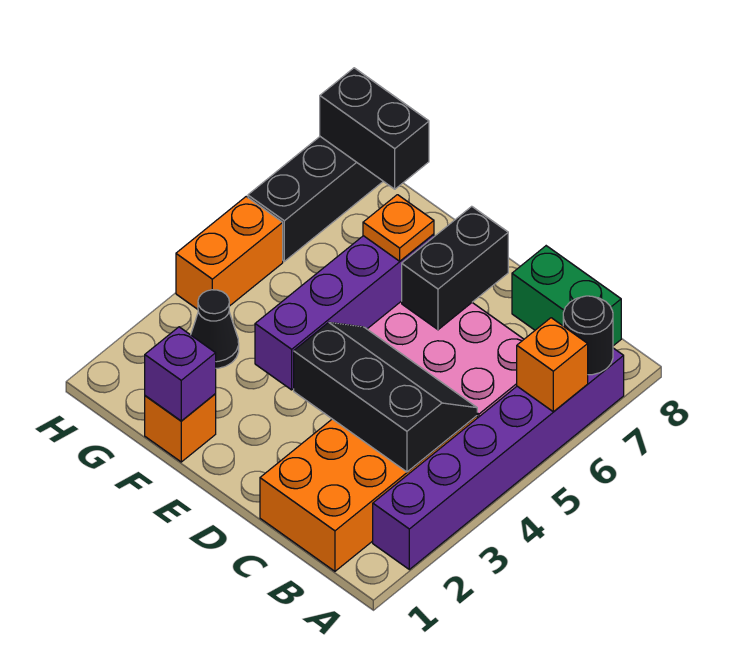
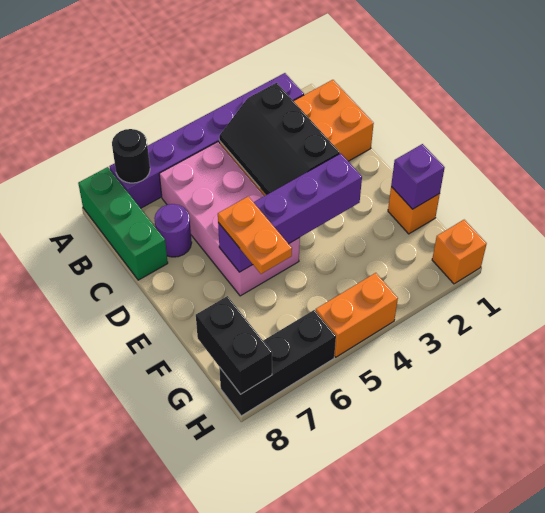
orange brick A6 level 2 -> orange brick H1 level 1
green brick B8:C8 level 1 -> green brick A8:C8 level 1
none -> purple round brick C7 level 1
black brick D6:D7 level 2 -> none
orange plate E6 level 3 -> orange plate E6:F6 level 3
black cone G3 level 1 -> none

